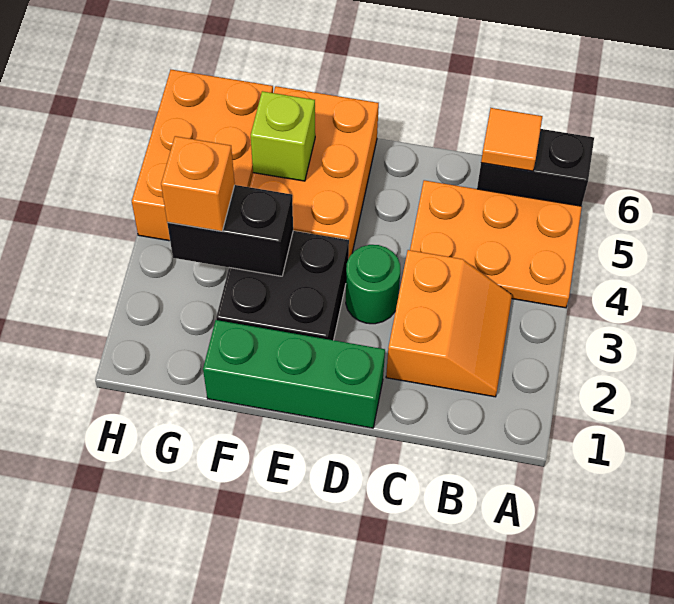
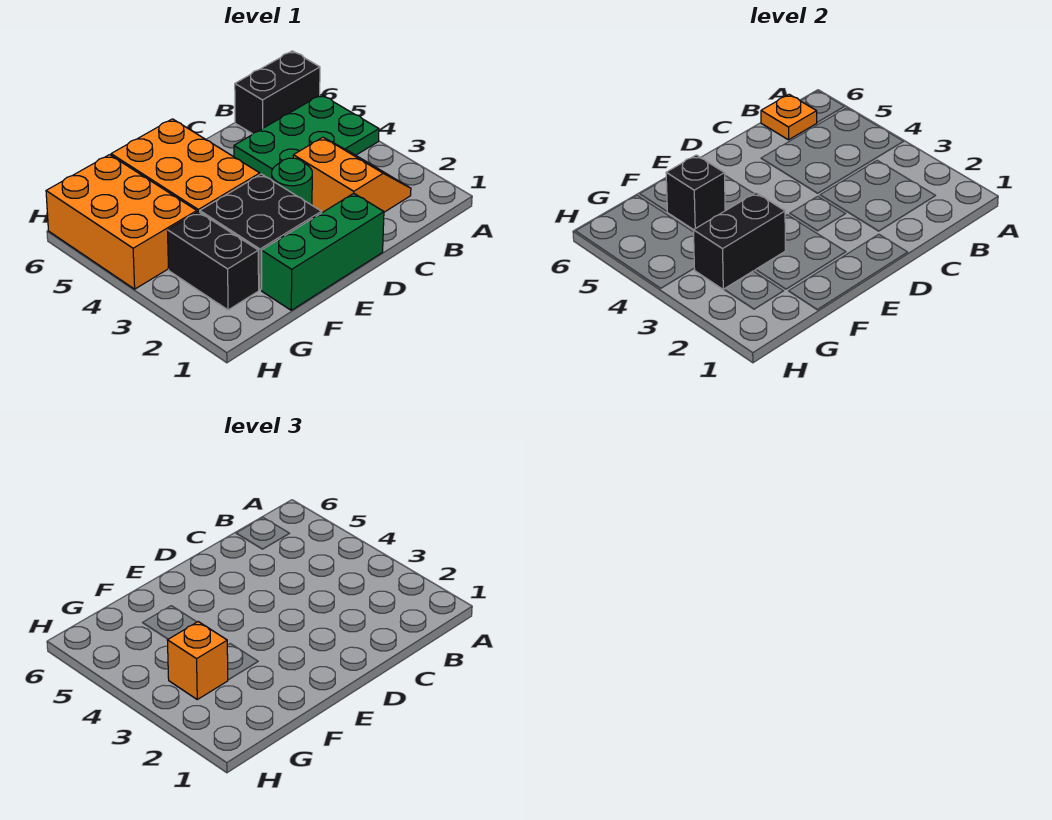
orange plate A4:C5 level 1 -> green plate A4:C5 level 1
orange tile B6 level 2 -> orange plate B6 level 2
lime brick F5 level 2 -> black brick F5 level 2
none -> black brick G2:G3 level 1

